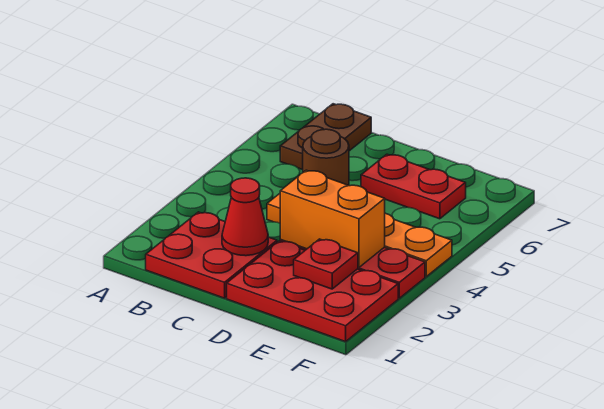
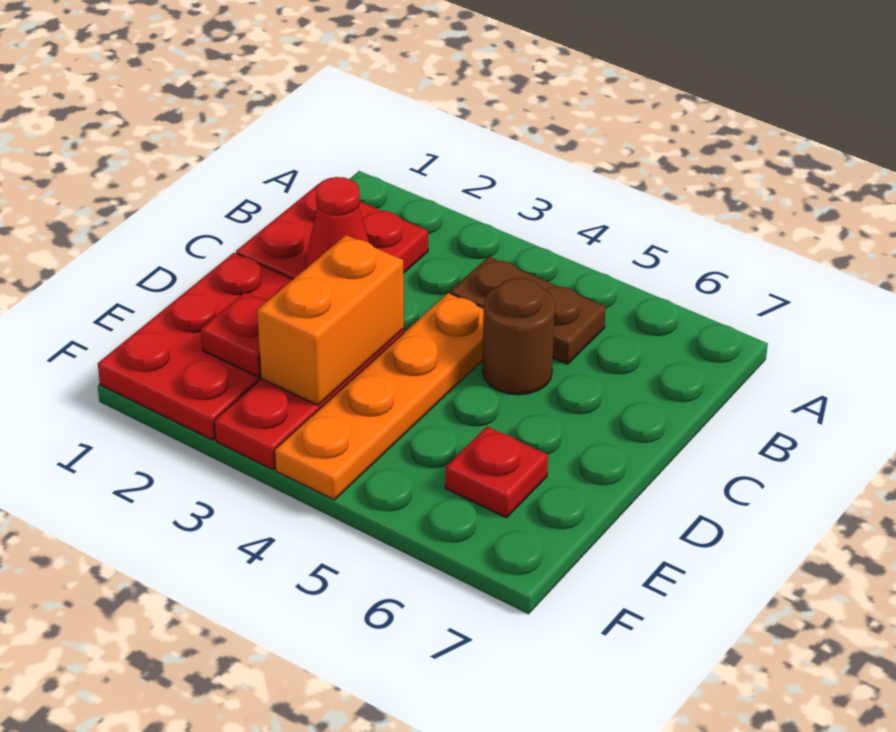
brown plate B6:B7 level 1 -> brown plate B4:B5 level 1
red plate D6:E6 level 1 -> red plate E6 level 1

